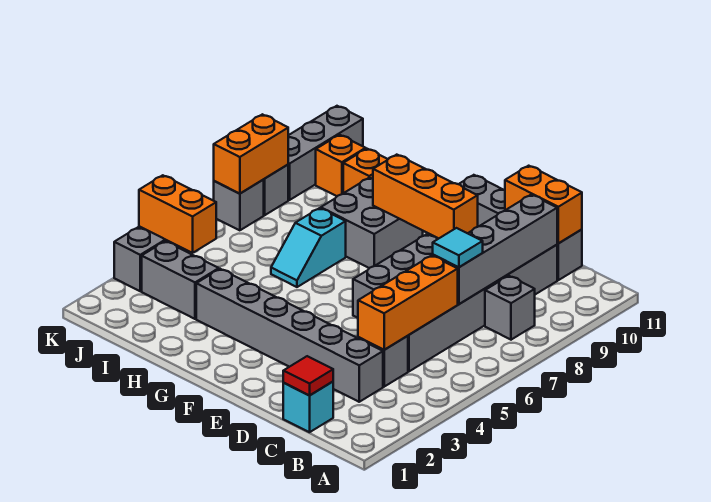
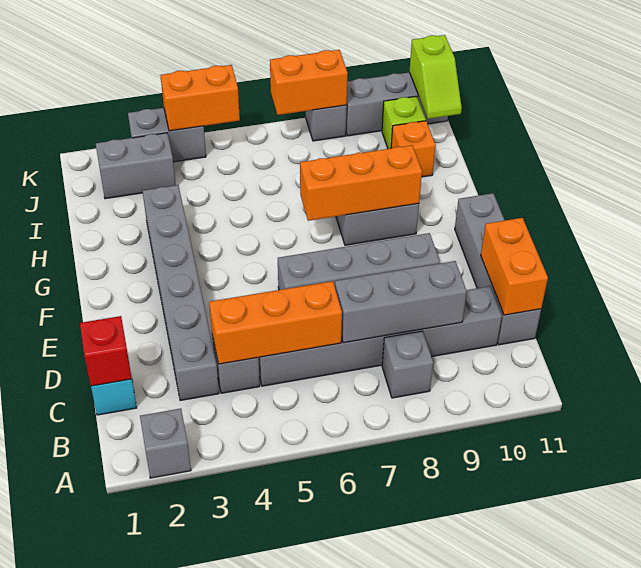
red tile C1 level 2 -> red brick C1 level 2
grey brick C7:C10 level 2 -> grey brick C7:C9 level 2
cyan tile C7 level 3 -> none
orange brick E9:G9 level 2 -> orange brick G7:G9 level 2
cyan slope H6:H7 level 1 top 7 -> none
grey brick I3:J3 level 1 -> grey brick J2:J3 level 1
orange brick J4:K4 level 2 -> orange brick K4:K5 level 2
orange brick J10 level 1 -> lime brick J10 level 1
none -> lime slope J11:K11 level 2 top K
grey brick K7 level 1 -> grey brick A2 level 1

